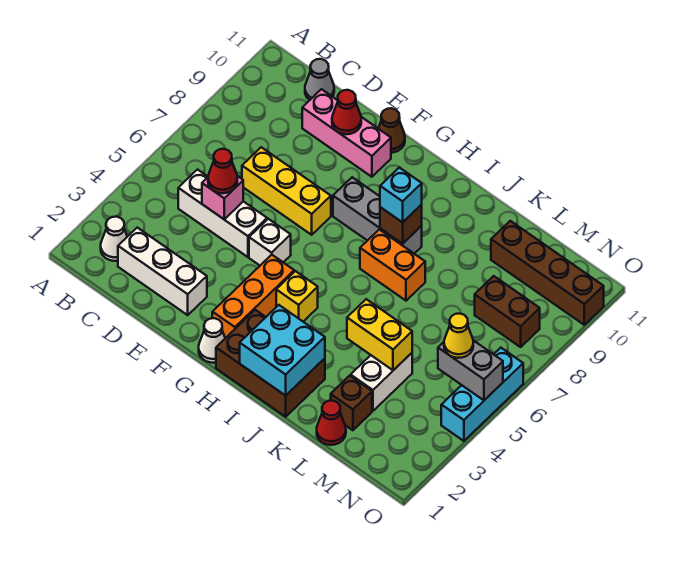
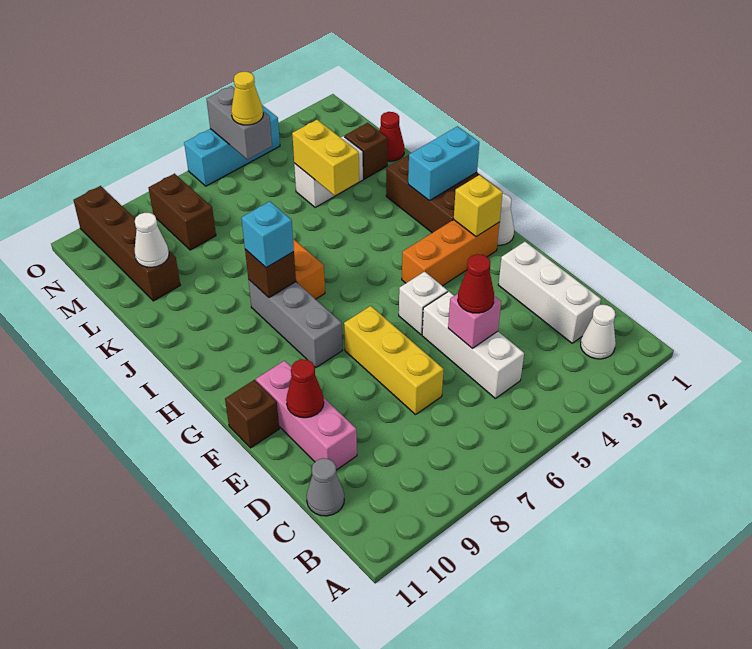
brown cone F11 level 1 -> brown brick F11 level 1
yellow brick H4 level 1 -> yellow brick G2 level 2
cyan brick I1:J2 level 2 -> cyan brick I1:I2 level 2
none -> white cone L10 level 2

